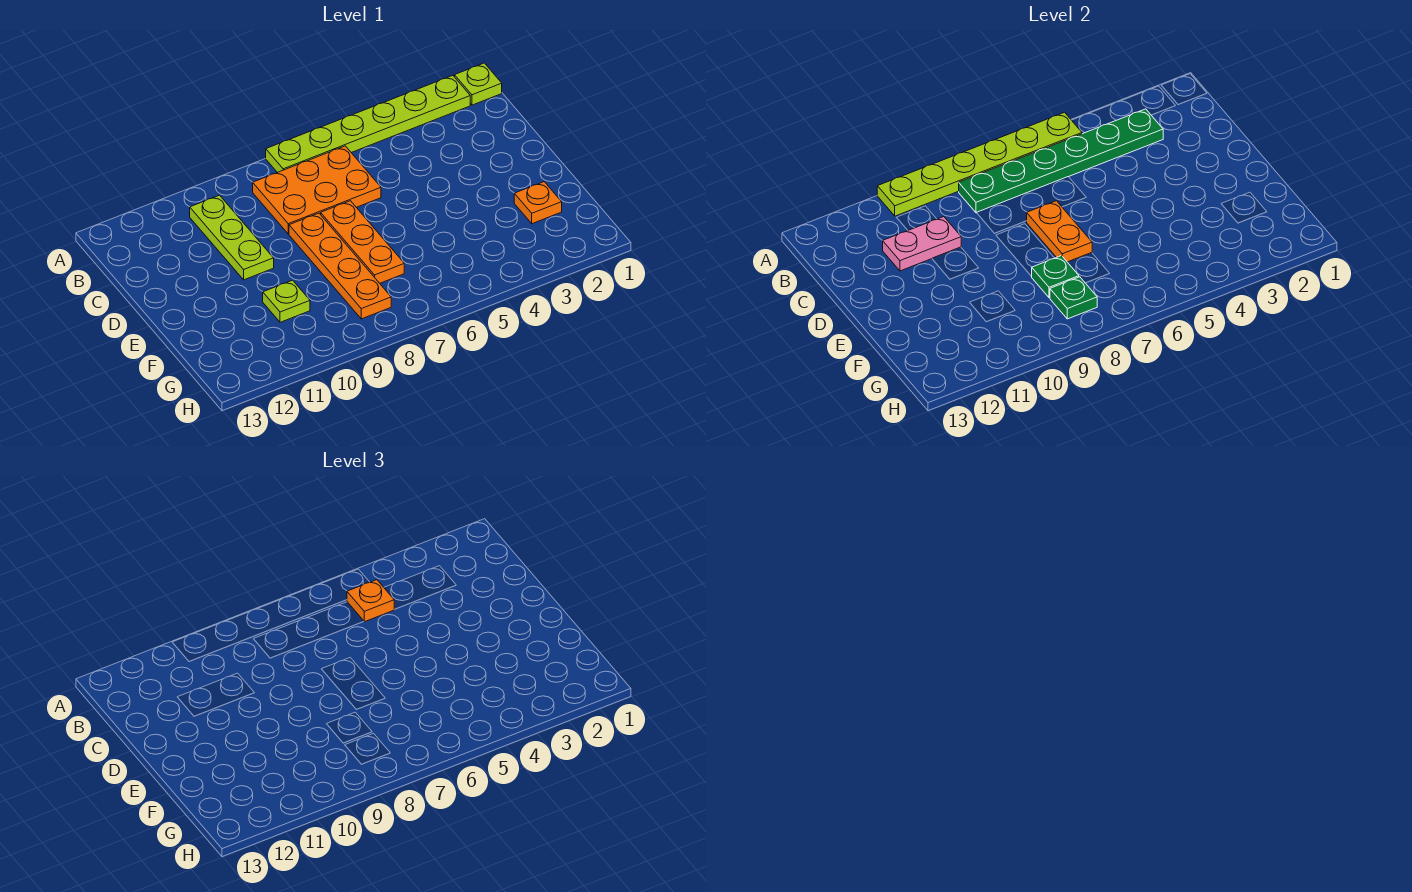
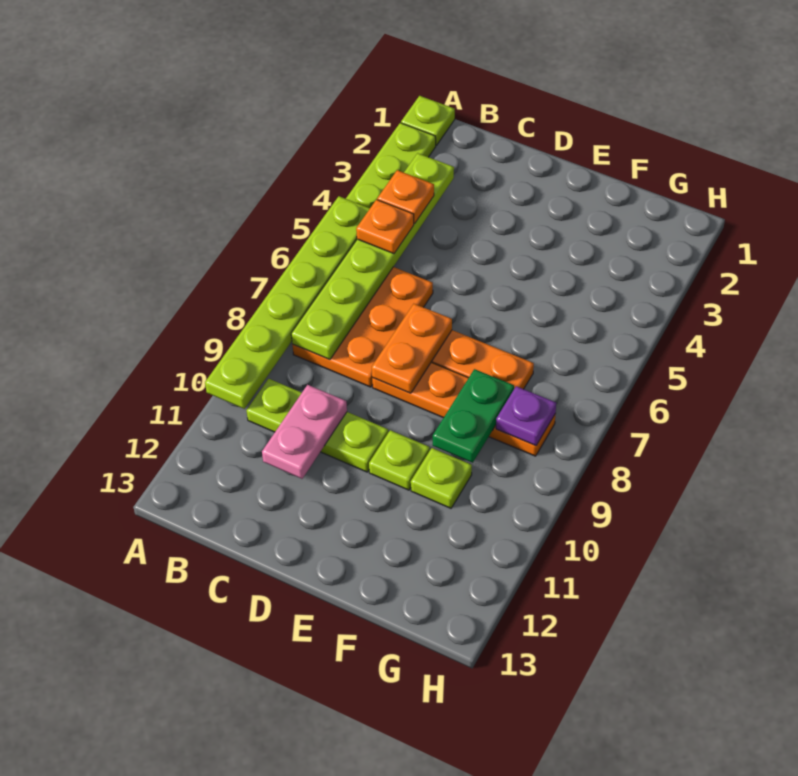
green plate B3:B8 level 2 -> lime plate B3:B8 level 2
orange plate D7:E7 level 2 -> orange plate D7:D8 level 2
none -> lime plate E10 level 1
orange plate F2 level 1 -> orange plate B4 level 3
green plate F8 level 2 -> green plate F8:F9 level 2
green plate G8 level 2 -> purple plate G8 level 2

